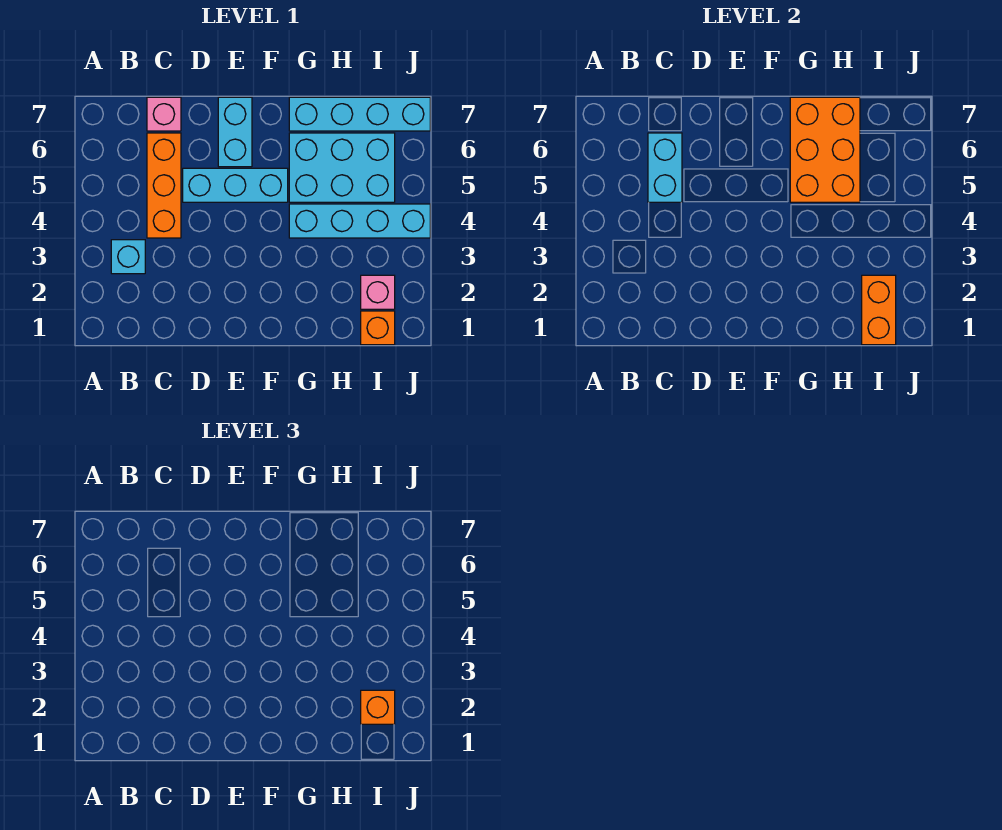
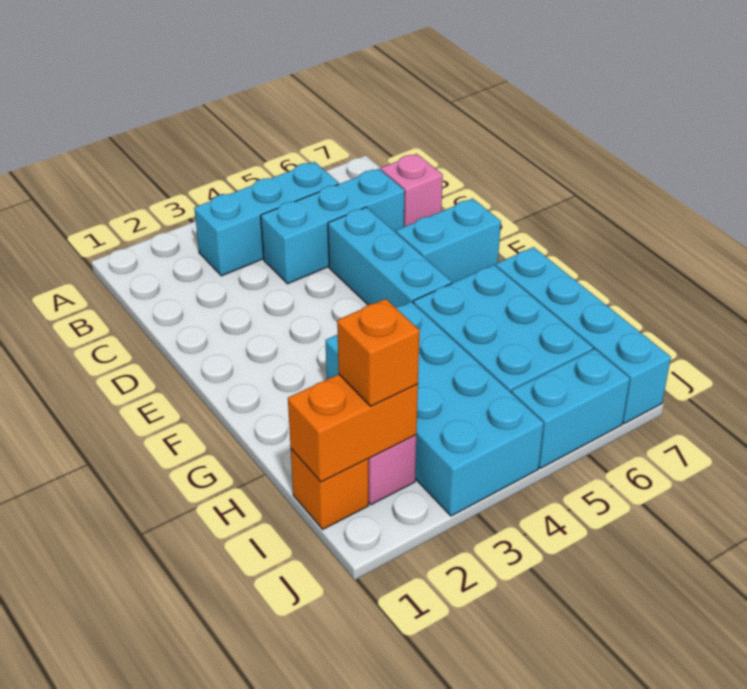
cyan brick B3 level 1 -> cyan brick B3:B5 level 1
orange brick C4:C6 level 1 -> cyan brick C4:C6 level 1
cyan brick C5:C6 level 2 -> cyan brick J5:J6 level 1
cyan brick G4:J4 level 1 -> cyan brick G3:J4 level 1
orange brick G5:H7 level 2 -> none

